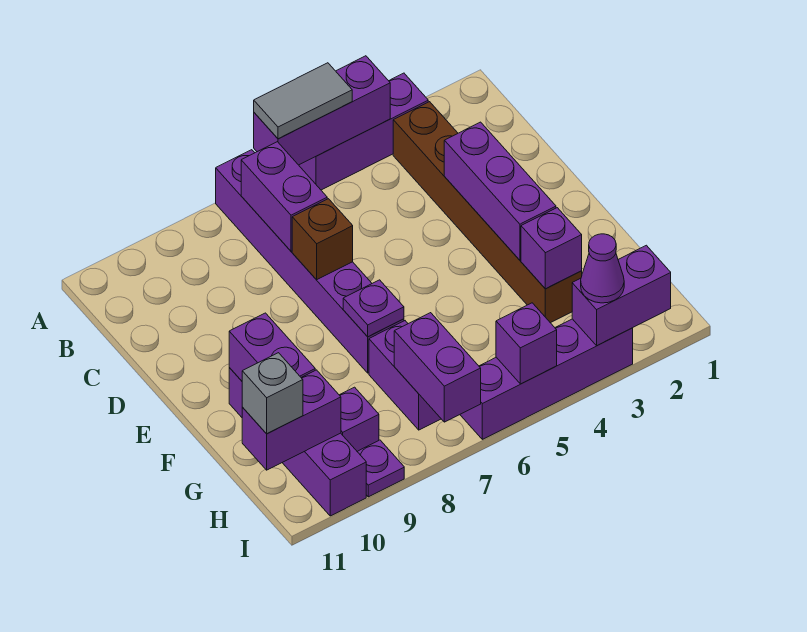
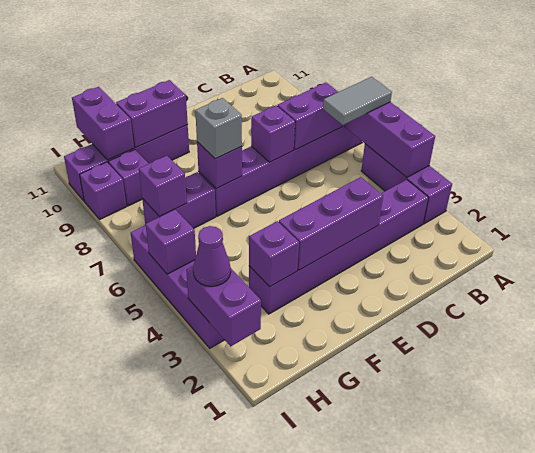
grey tile A5:A6 level 3 -> grey tile A6:B6 level 3
brown brick B3:G3 level 1 -> purple brick B3:G3 level 1
brown brick D7 level 2 -> purple brick D7 level 2
purple plate F7 level 2 -> purple brick F7 level 2
purple brick H7:I7 level 2 -> purple brick H7 level 2
grey brick H11 level 3 -> grey brick F7 level 3
purple plate I9 level 1 -> purple brick I9 level 1

